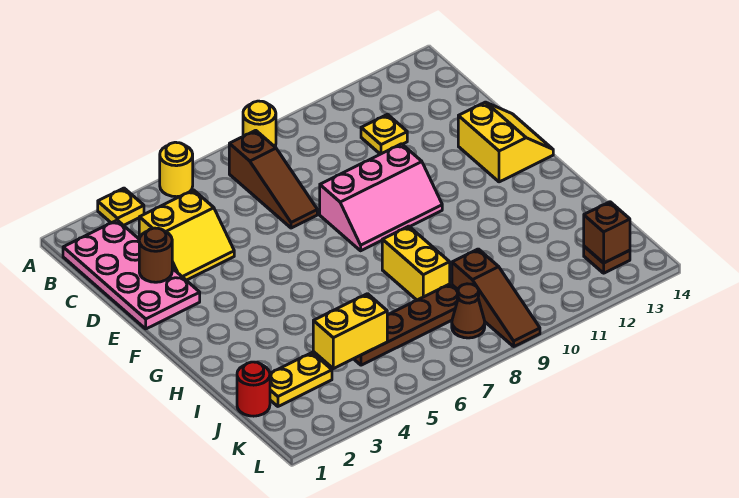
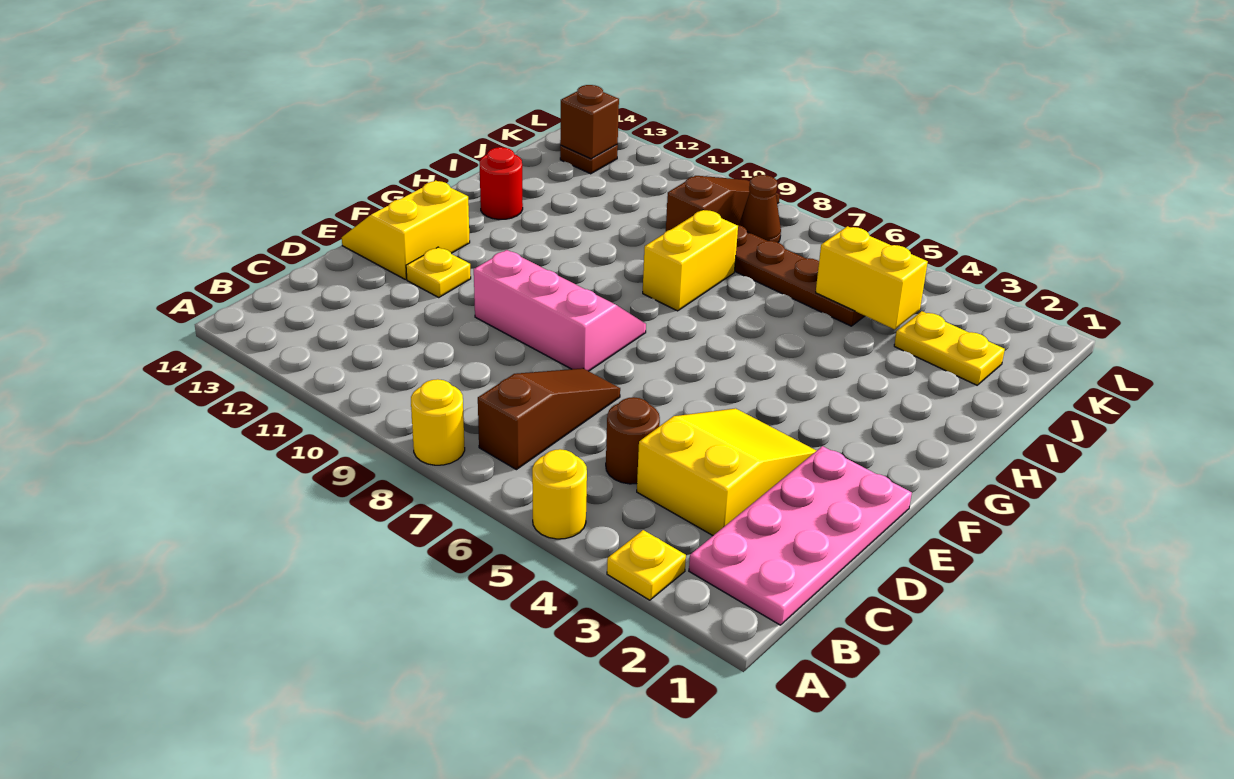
yellow slope C3:D4 level 1 top C -> yellow slope C3:E4 level 1 top C
yellow plate C11 level 1 -> yellow plate E12 level 1
brown round brick D2 level 2 -> brown round brick C5 level 1
red round brick J1 level 1 -> red round brick H13 level 1

